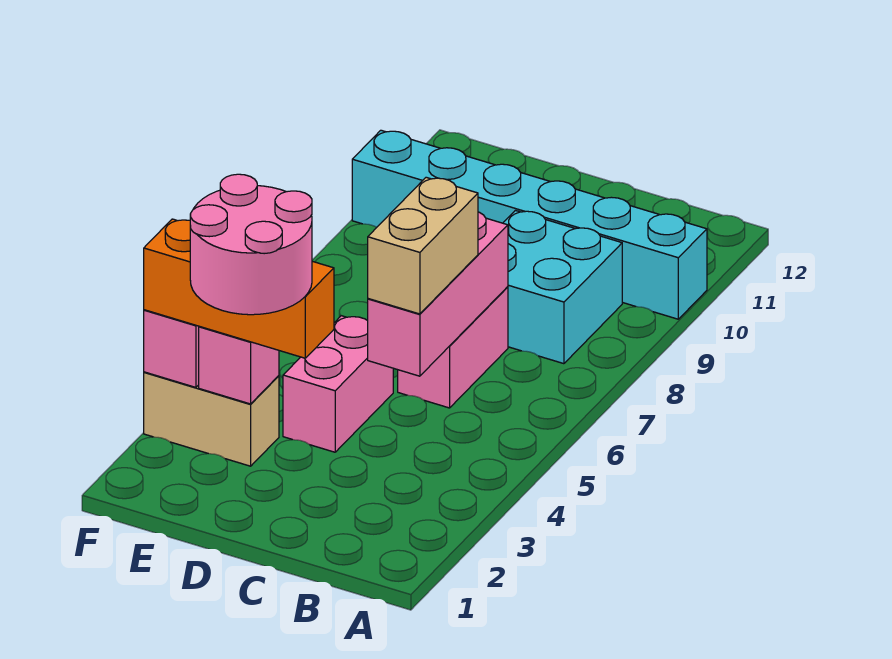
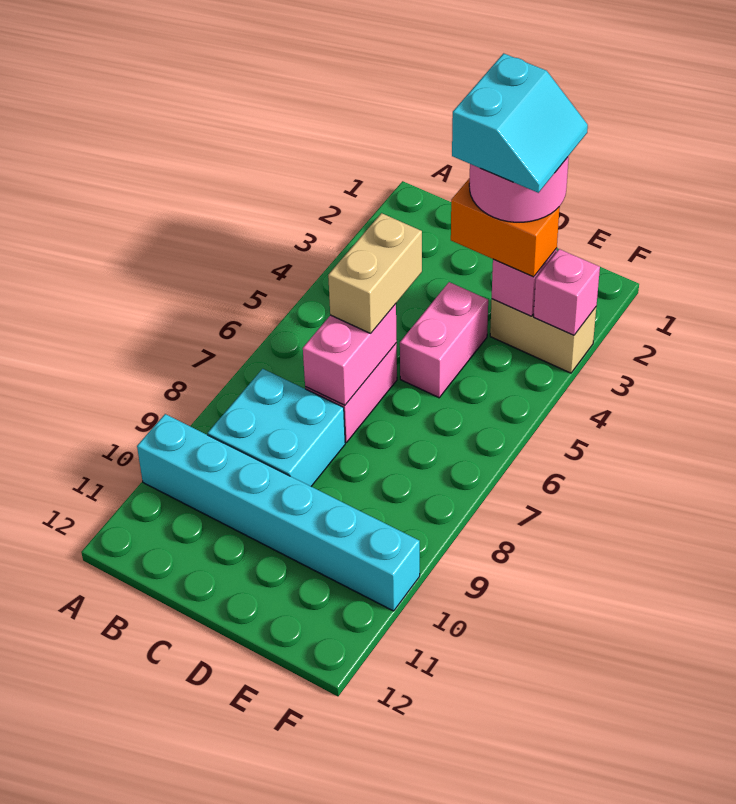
pink brick C5:C7 level 2 -> pink brick C6:C7 level 2
none -> cyan slope D2:E3 level 5 top D
orange brick D3:F3 level 3 -> orange brick D3:E3 level 3

